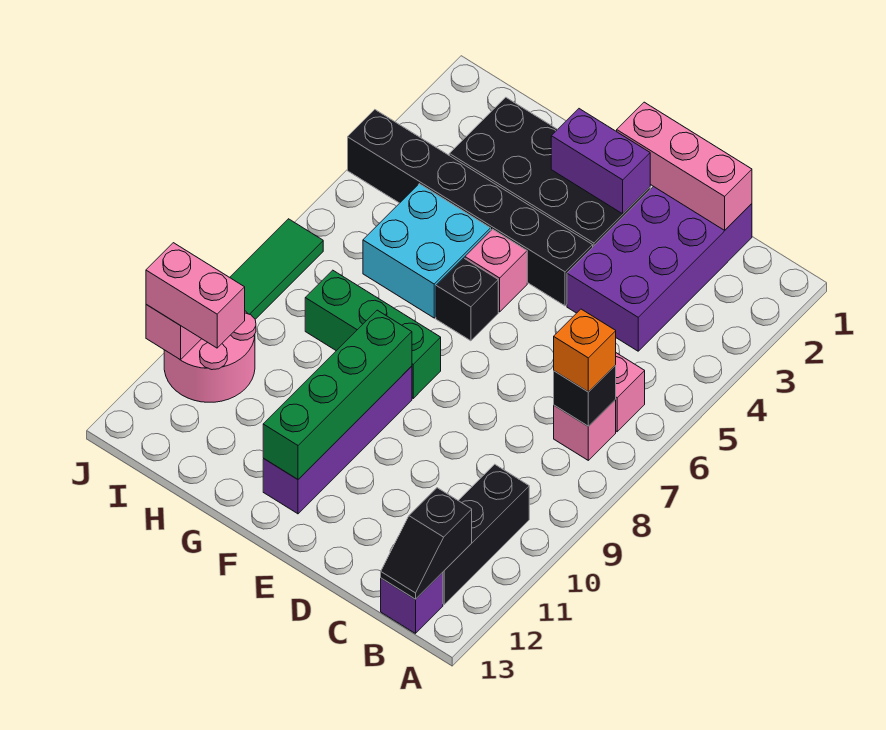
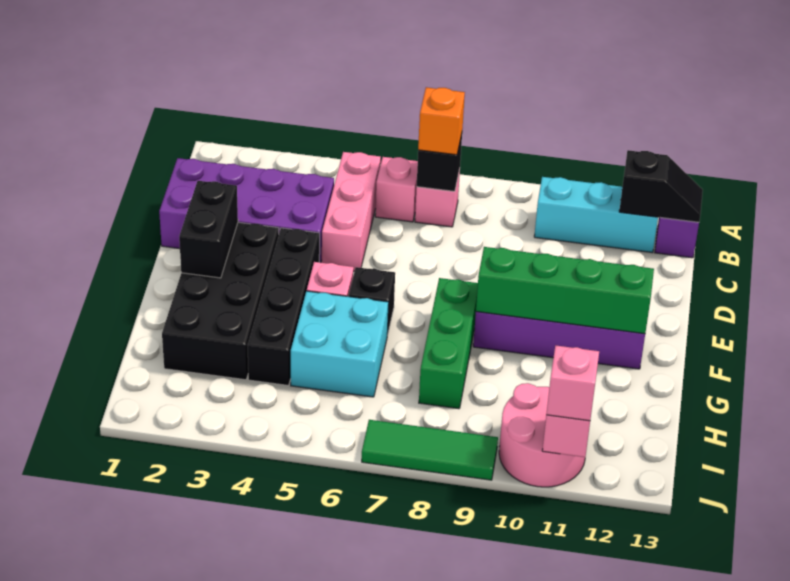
black brick B10:B12 level 1 -> cyan brick B10:B12 level 1
pink brick C1:E1 level 2 -> pink brick B5:D5 level 1
purple brick E2:F2 level 2 -> black brick E2:F2 level 2
black brick E4:J4 level 1 -> black brick E4:H4 level 1
pink brick I11:J11 level 3 -> pink brick J11 level 3

